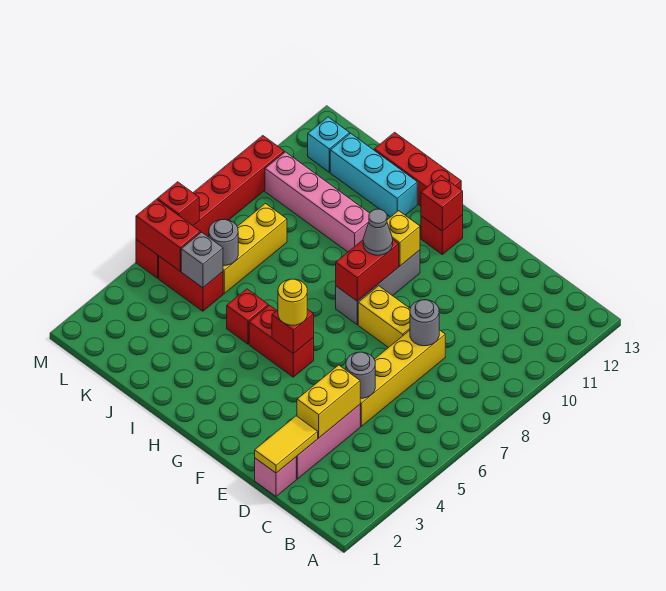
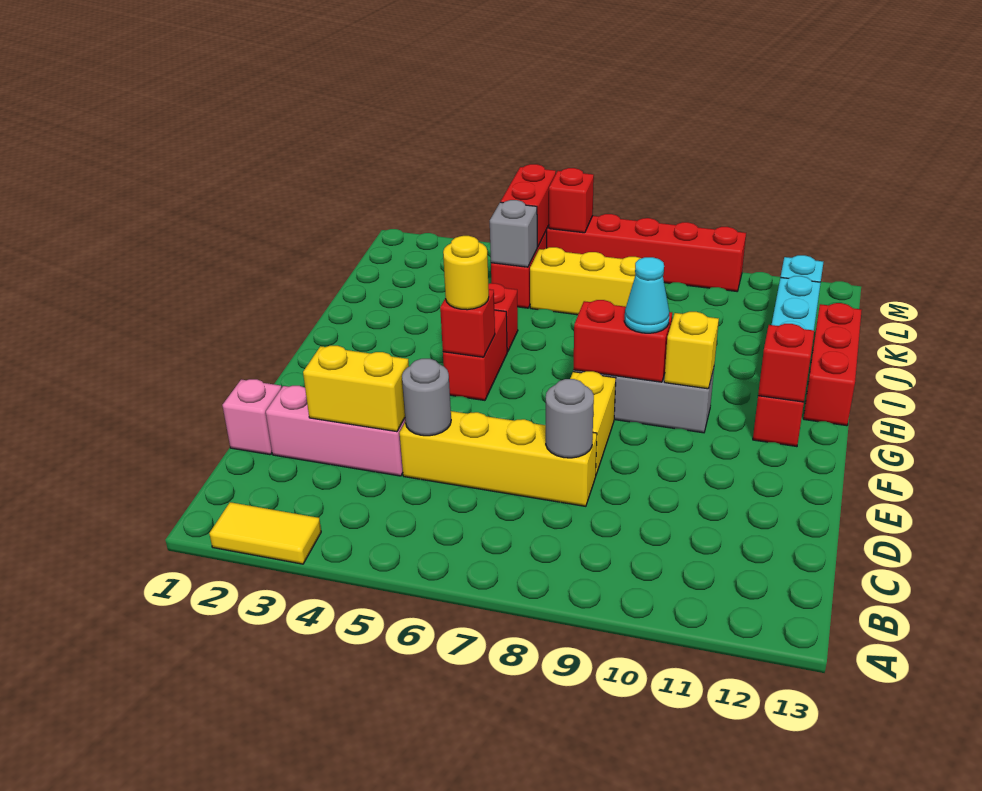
yellow tile D1:D2 level 2 -> yellow tile A2:A3 level 1
grey cone G9 level 3 -> cyan cone G9 level 3
pink brick I10:L10 level 1 -> none
grey round brick K6 level 2 -> none

